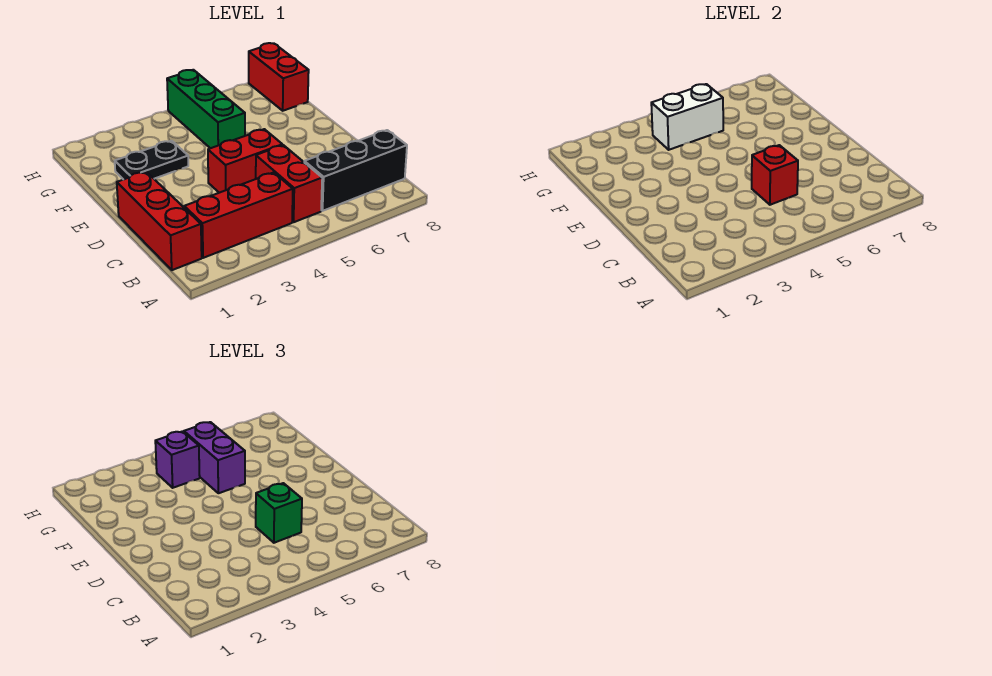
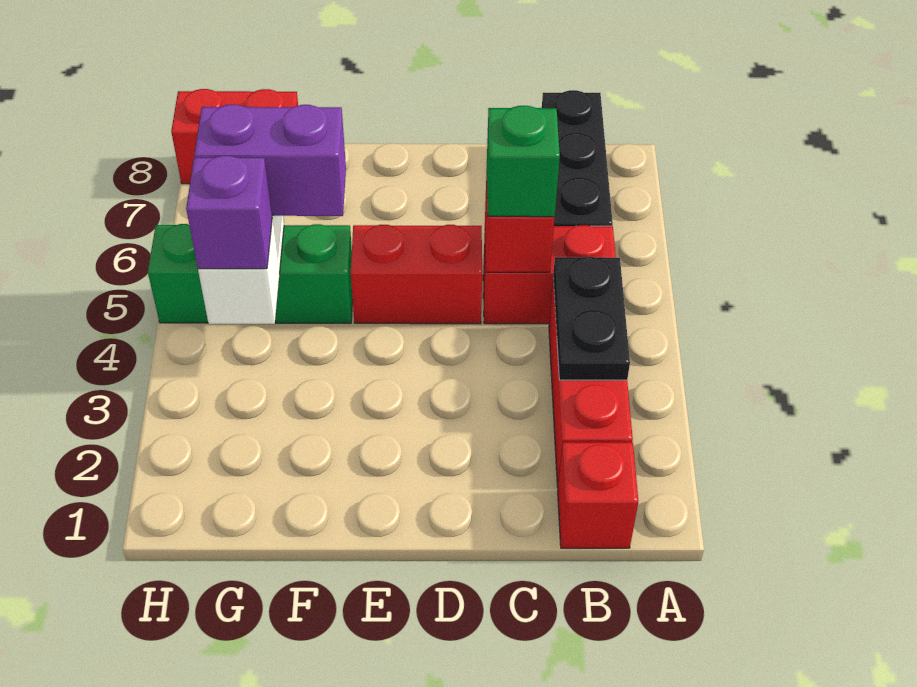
red brick B1:D1 level 1 -> red brick B1 level 1
red brick D4:D5 level 1 -> red brick D5:E5 level 1
black plate F2:F3 level 1 -> black plate B3:B4 level 2

